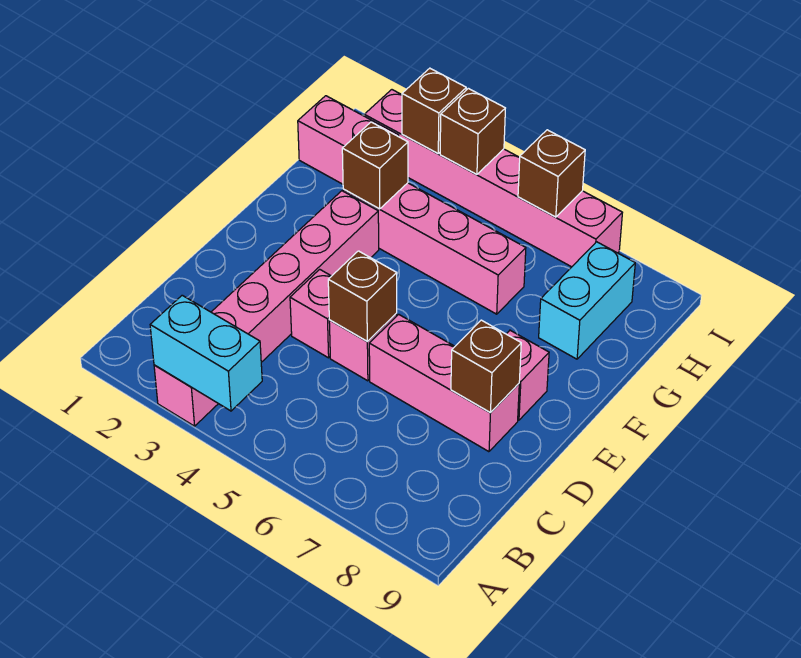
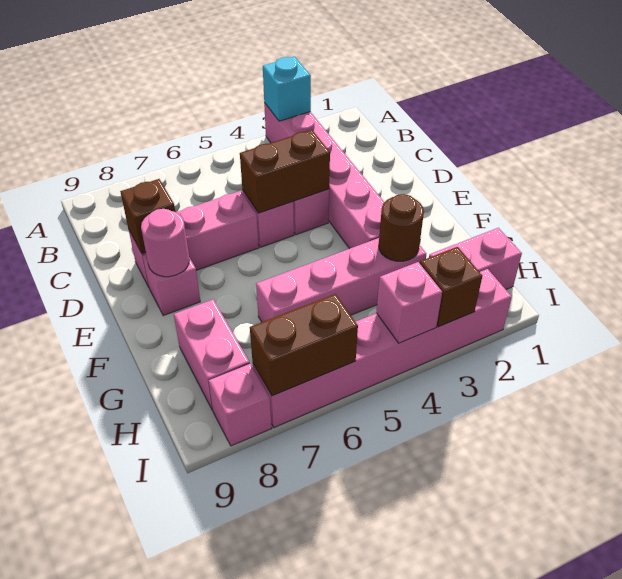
cyan brick A3:A4 level 2 -> cyan brick A3 level 2
brown brick D5 level 2 -> brown brick D4:D5 level 2
none -> pink round brick E8 level 2
brown brick G3 level 2 -> brown round brick G3 level 2
cyan brick G8:H8 level 1 -> pink brick G8:H8 level 1
brown brick I4 level 2 -> pink brick I4 level 2
brown brick I6 level 2 -> brown brick I6:I7 level 2
none -> pink brick I8 level 1

